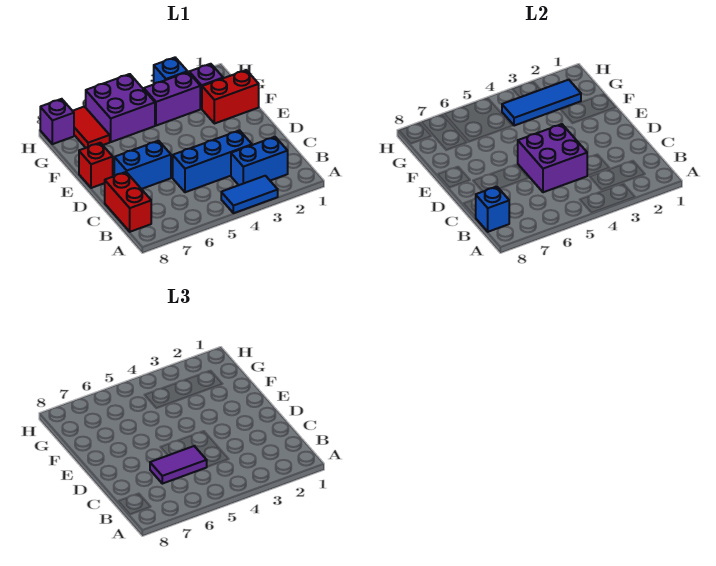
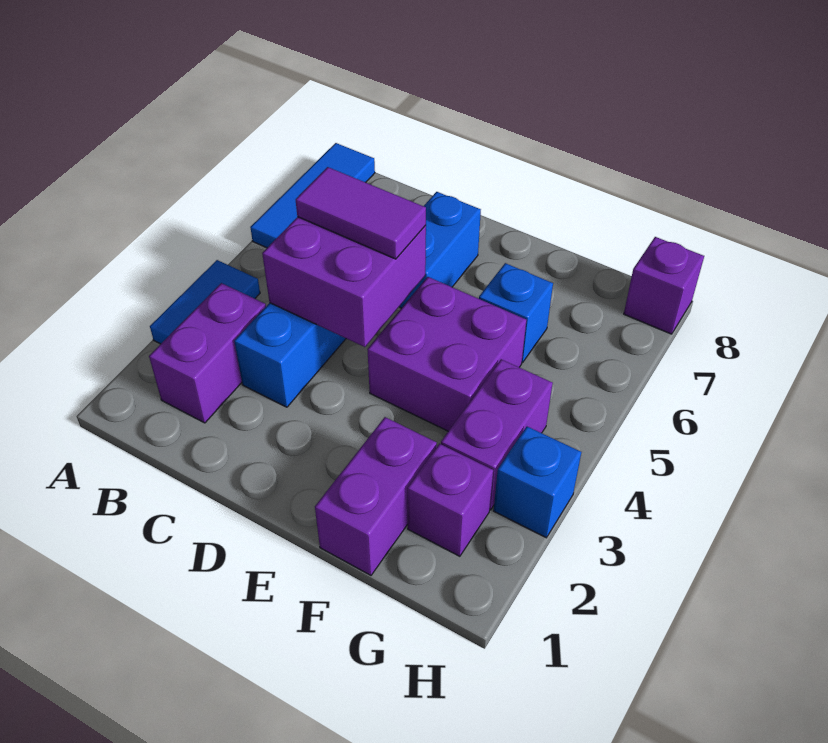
blue brick B2:B3 level 1 -> purple brick B2:B3 level 1
red brick B8:C8 level 1 -> none
blue brick B8 level 2 -> blue brick F6 level 1
purple tile C5:C6 level 3 -> purple tile C5:D5 level 3
red brick E8 level 1 -> none
red brick F1:F2 level 1 -> purple brick F1:F2 level 1
blue tile G2:G4 level 2 -> blue tile A6:A8 level 1
purple brick G5:H6 level 1 -> purple brick E4:F5 level 1
red tile G7:H7 level 1 -> none

